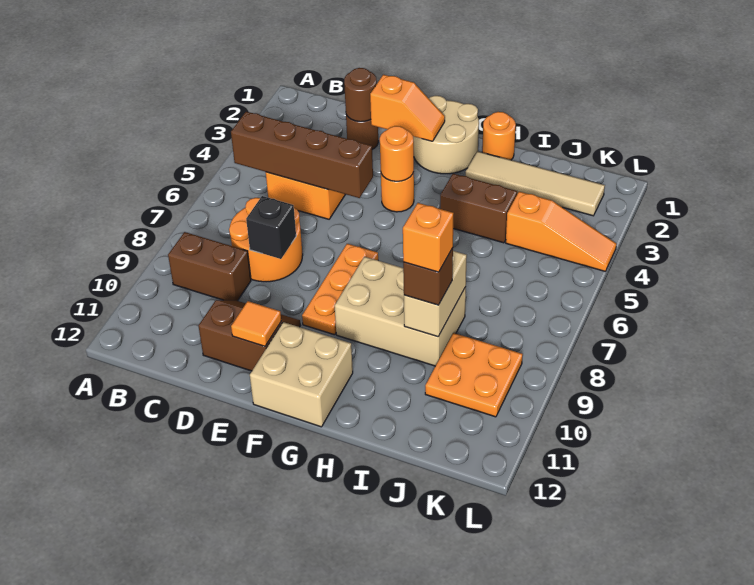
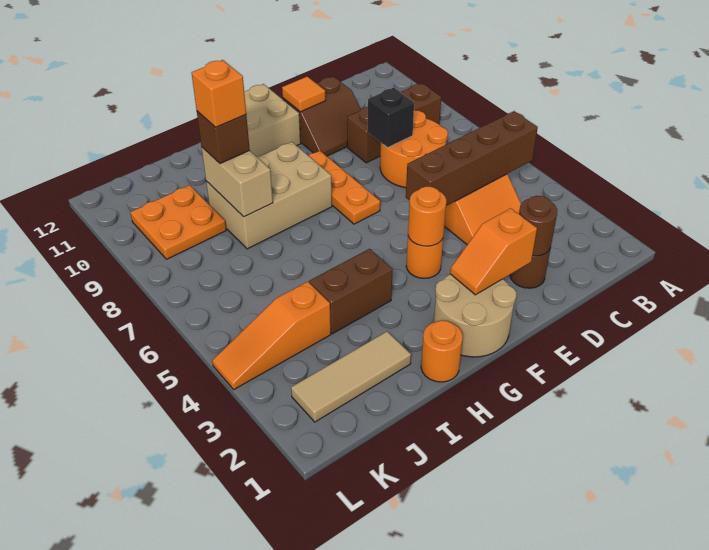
brown brick B9:C9 level 1 -> brown brick B9:D9 level 1
tan tile H2:K2 level 1 -> tan tile I2:K2 level 1

